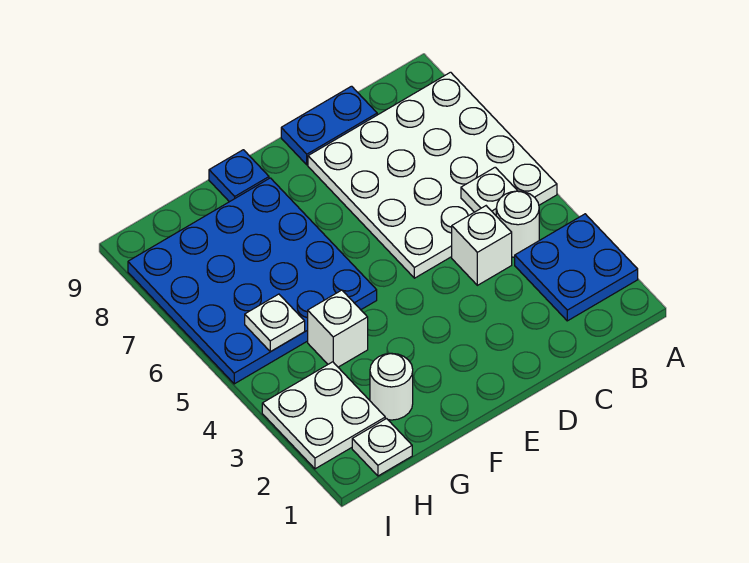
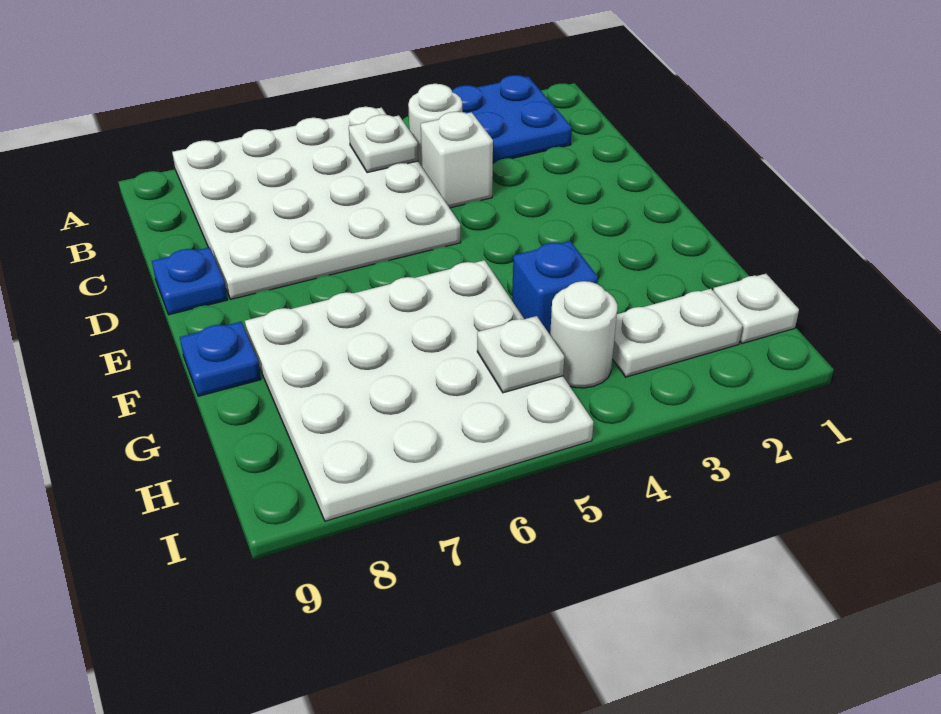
blue plate C9:D9 level 1 -> blue plate D9 level 1
blue plate F5:I8 level 1 -> white plate F5:I8 level 1
white round brick G2 level 1 -> white round brick H4 level 1
white brick G4 level 1 -> blue brick G4 level 1
white plate H2:I3 level 1 -> white plate H2:H3 level 1

